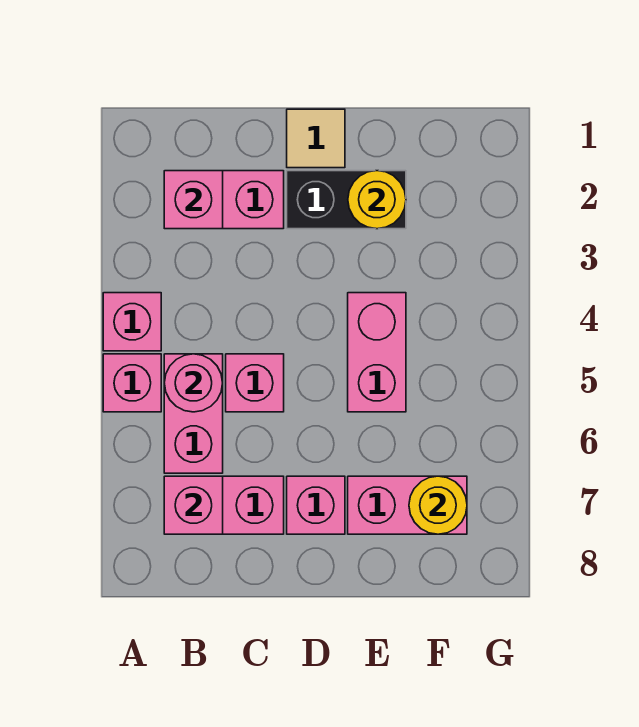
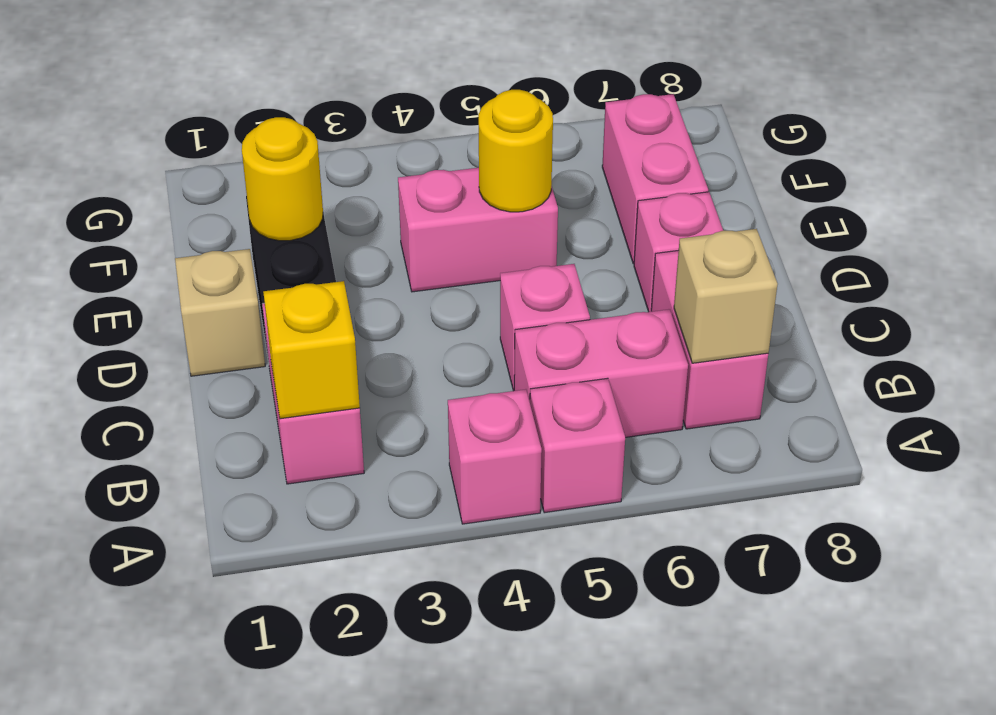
pink brick B2 level 2 -> yellow brick B2 level 2
pink round brick B5 level 2 -> none
pink brick B7 level 2 -> tan brick B7 level 2
tan tile D1 level 1 -> tan brick D1 level 1
yellow round brick F7 level 2 -> yellow round brick E5 level 2

